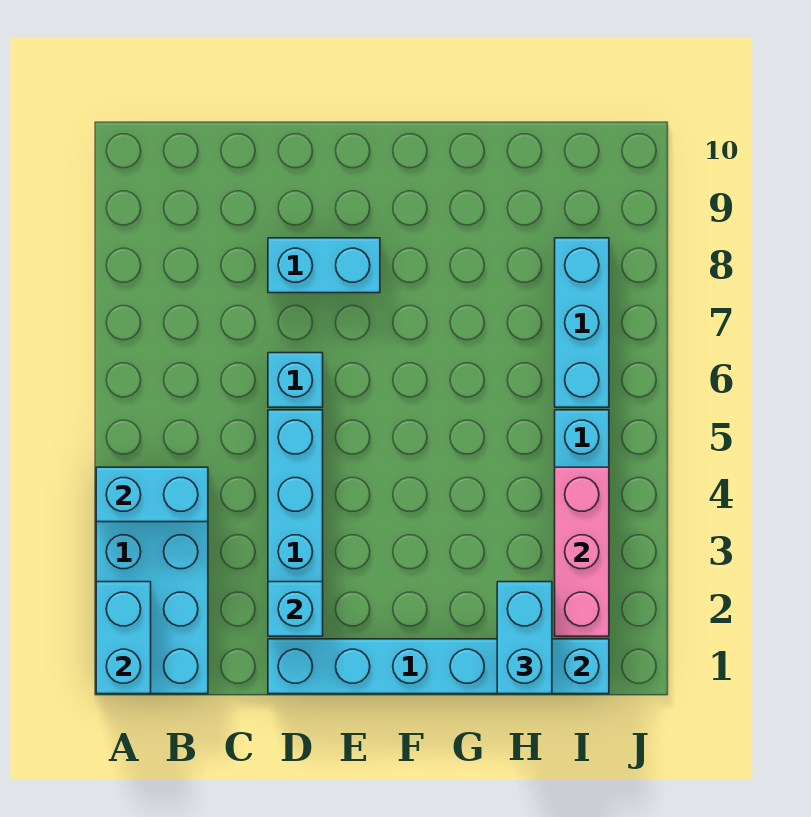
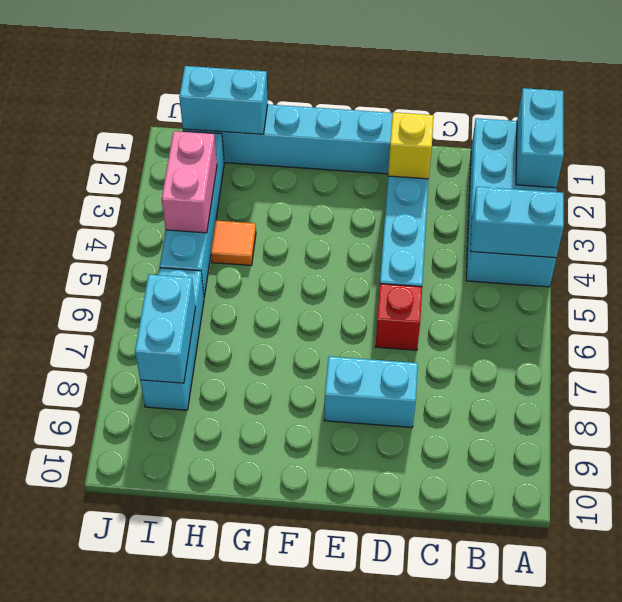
cyan brick D2 level 2 -> yellow brick D2 level 2
cyan brick D6 level 1 -> red brick D6 level 1
cyan brick H1:H2 level 3 -> cyan brick I7:I8 level 2
none -> orange tile H4 level 1
pink brick I2:I4 level 2 -> pink brick I3:I4 level 2

